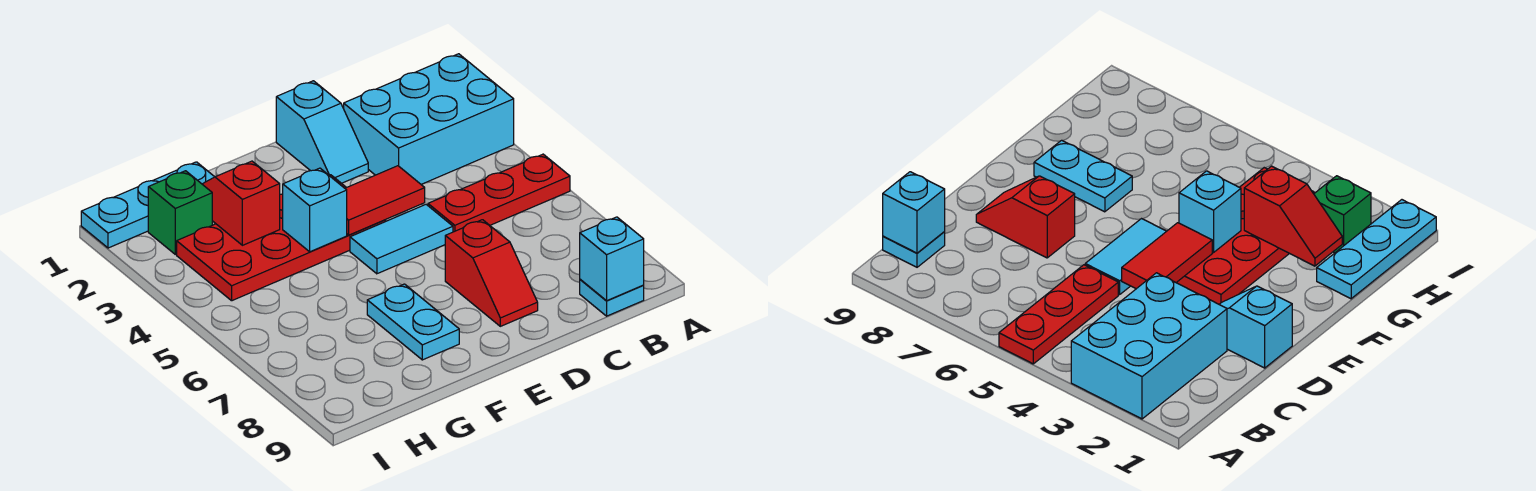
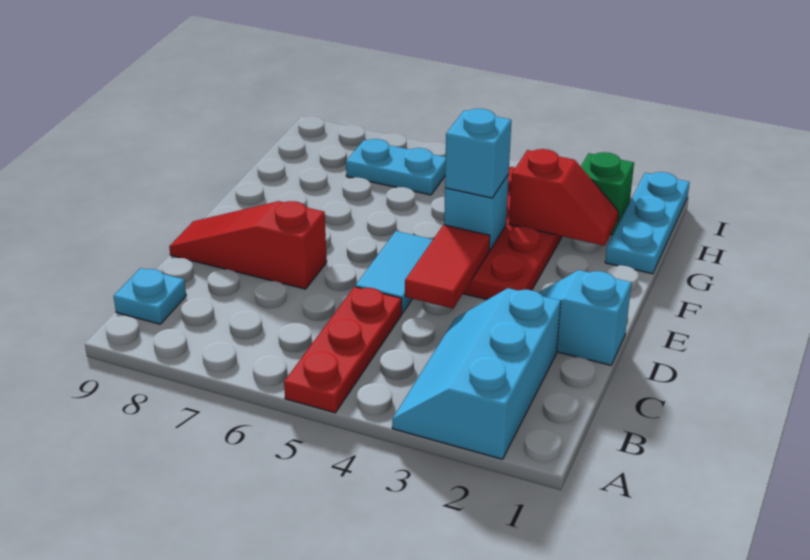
cyan brick A2:C3 level 1 -> cyan slope A2:C3 level 1 top 2
cyan brick B9 level 2 -> cyan brick F4 level 3
red slope D7:D8 level 1 top 7 -> red slope D7:D9 level 1 top 7
cyan plate F7:F8 level 1 -> cyan plate H6:H7 level 1

